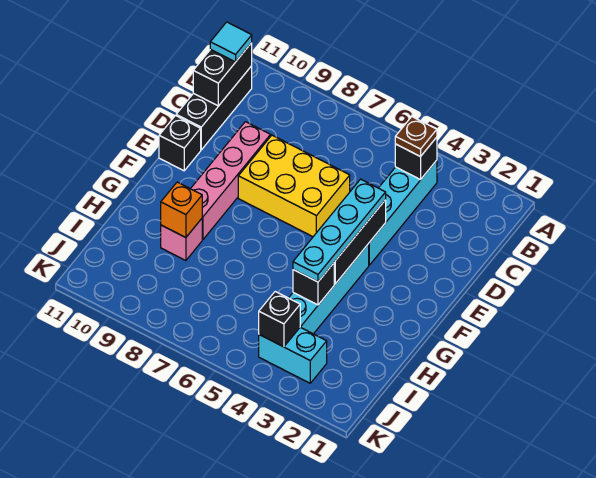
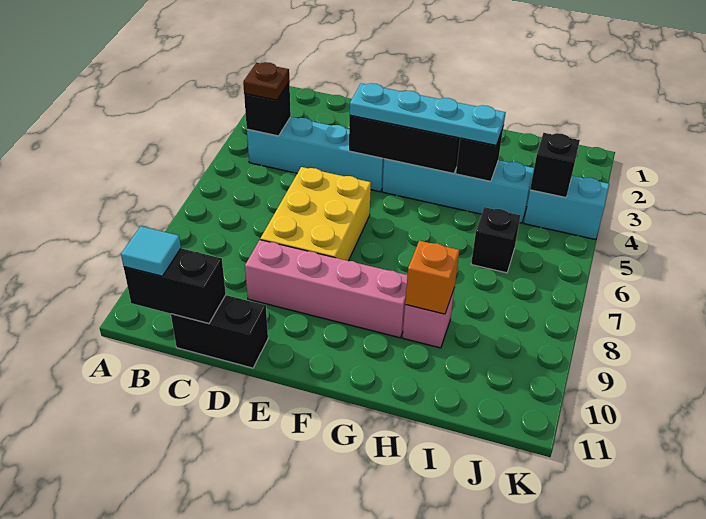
black brick B11:D11 level 1 -> black brick C11:D11 level 1
black brick E11 level 1 -> black brick I6 level 1
cyan brick J3:J4 level 1 -> cyan brick J4:K4 level 1

